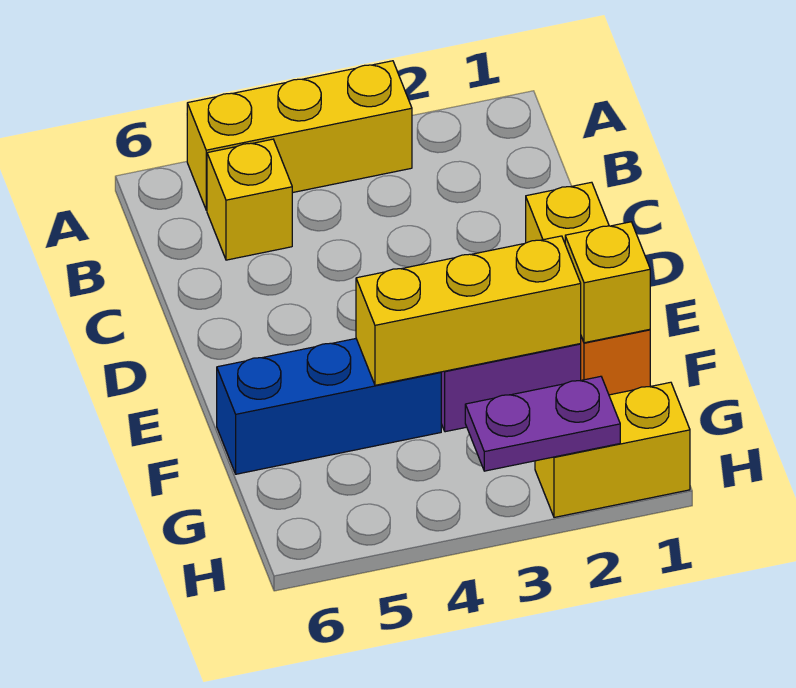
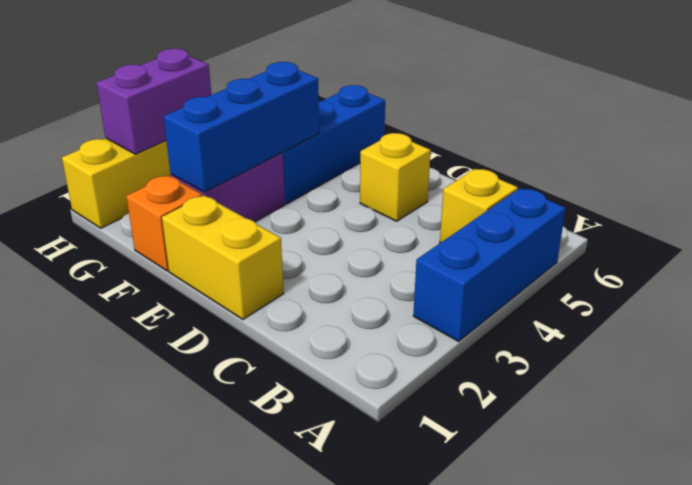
yellow brick A3:A5 level 1 -> blue brick A3:A5 level 1
yellow brick F1 level 2 -> yellow brick D5 level 1
yellow brick F2:F4 level 2 -> blue brick F2:F4 level 2
purple plate H2:H3 level 2 -> purple brick H2:H3 level 2

